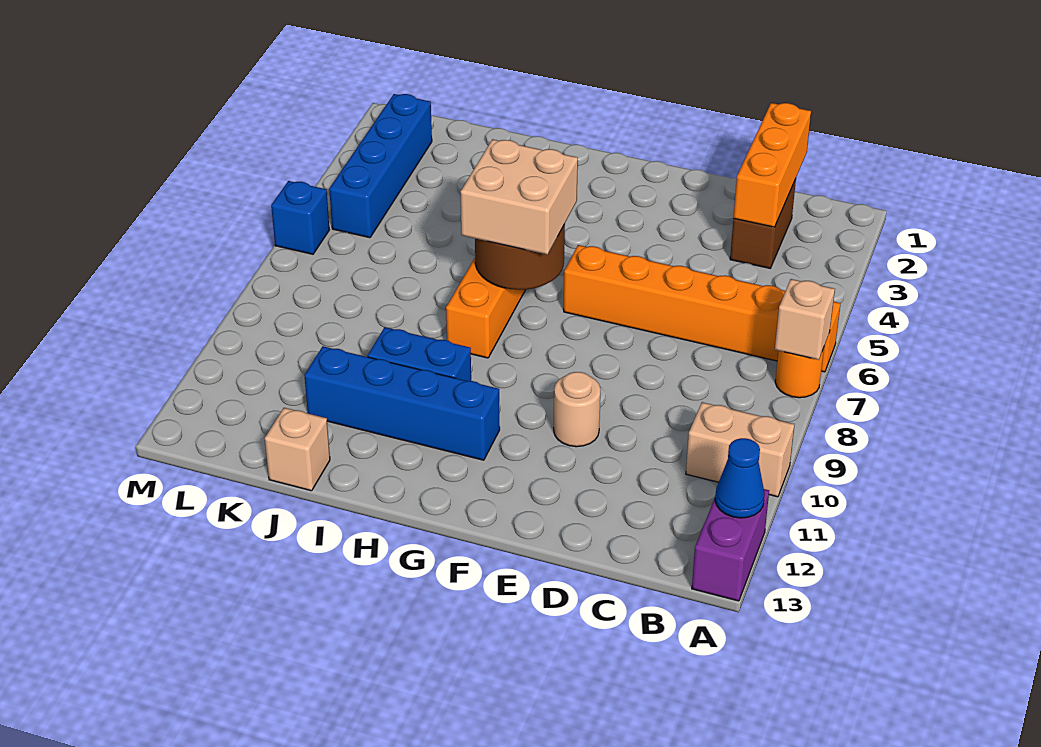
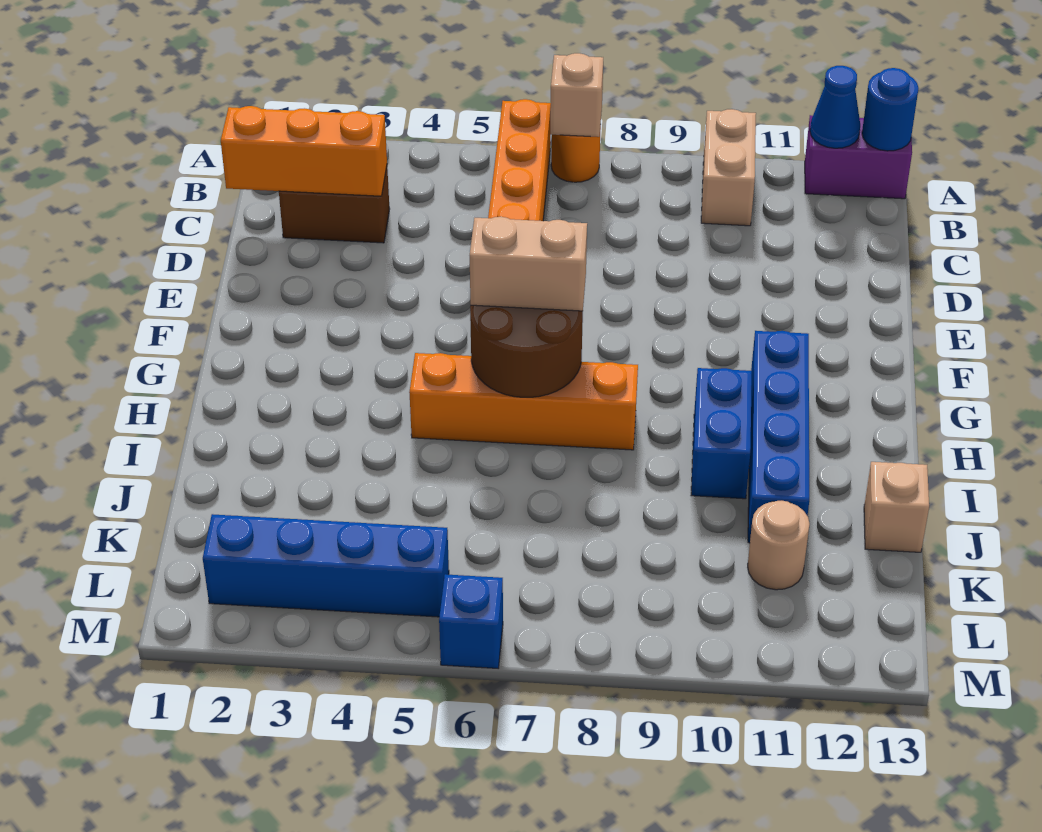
none -> blue round brick A13 level 2
tan round brick E10 level 1 -> tan round brick K11 level 1
tan brick G6:H7 level 3 -> tan brick G6:G7 level 3

